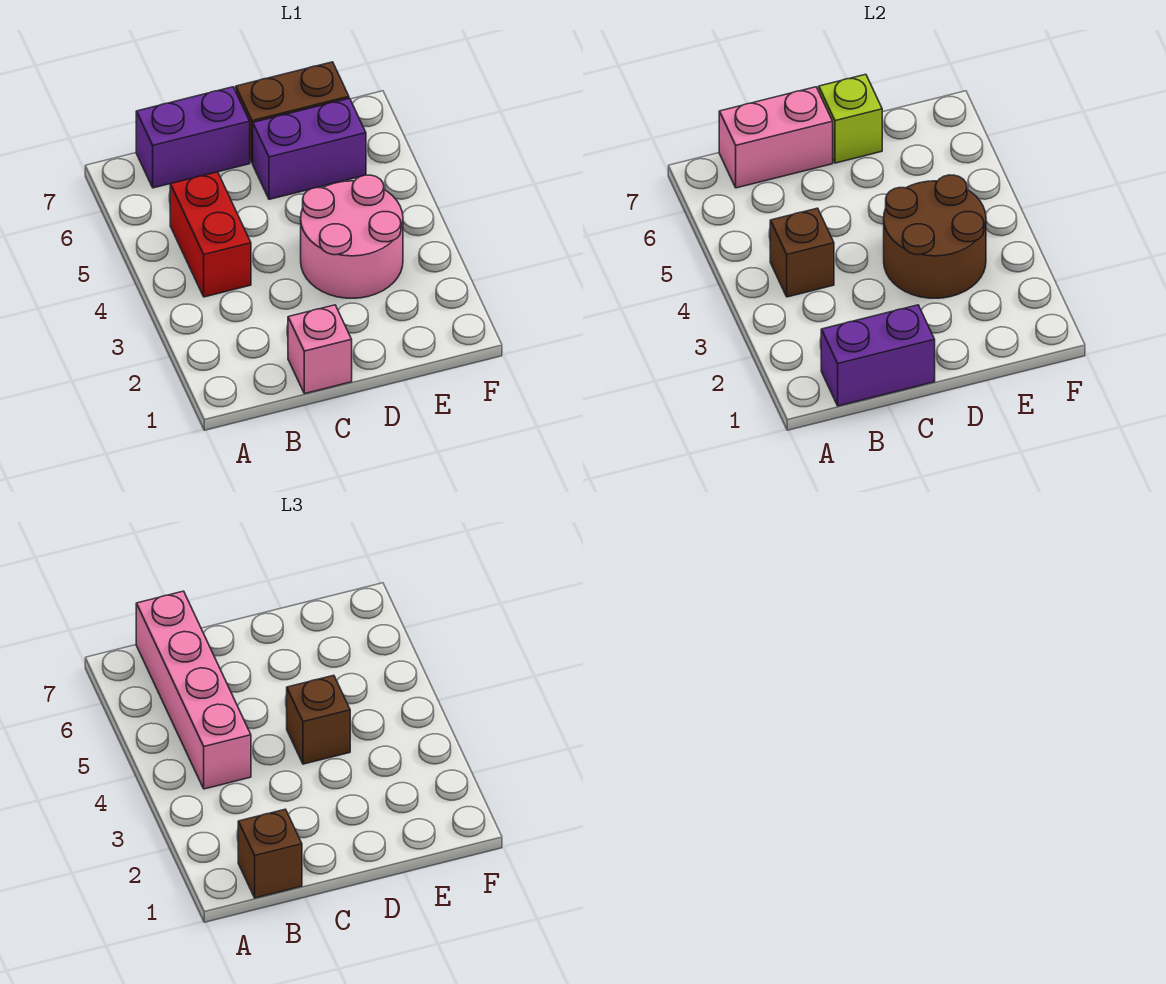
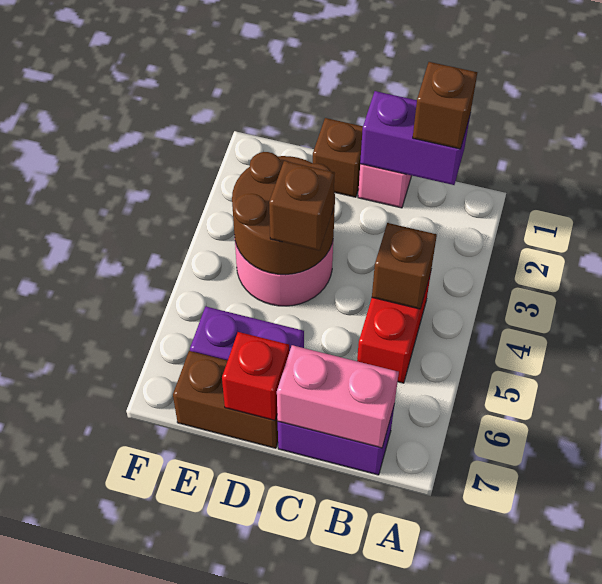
pink brick B4:B7 level 3 -> none
none -> brown brick D1 level 1
lime brick D7 level 2 -> red brick D7 level 2

